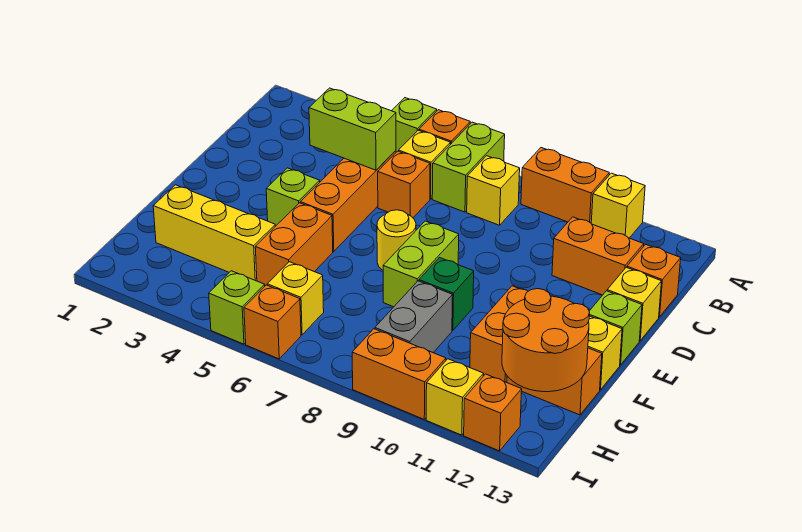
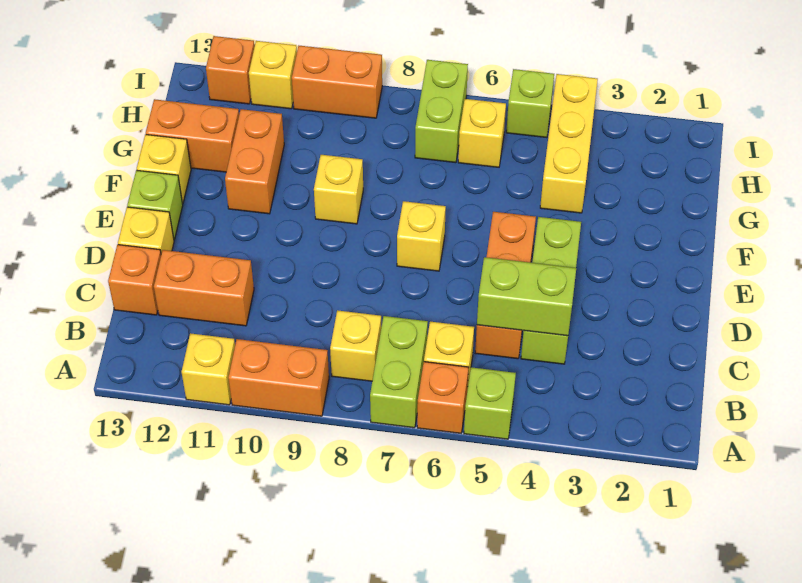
orange brick C6 level 1 -> none
lime brick E4 level 1 -> lime brick C4:E4 level 1
yellow round brick E7 level 1 -> yellow brick E7 level 1
lime brick E8:F8 level 1 -> lime brick H7:I7 level 1
orange brick F5:G5 level 1 -> none
green brick F9 level 1 -> yellow brick F9 level 1
yellow brick G2:G4 level 1 -> yellow brick G4:I4 level 1
grey brick G9:H9 level 1 -> none
orange round brick G12:H13 level 2 -> none
orange brick I6 level 1 -> none

